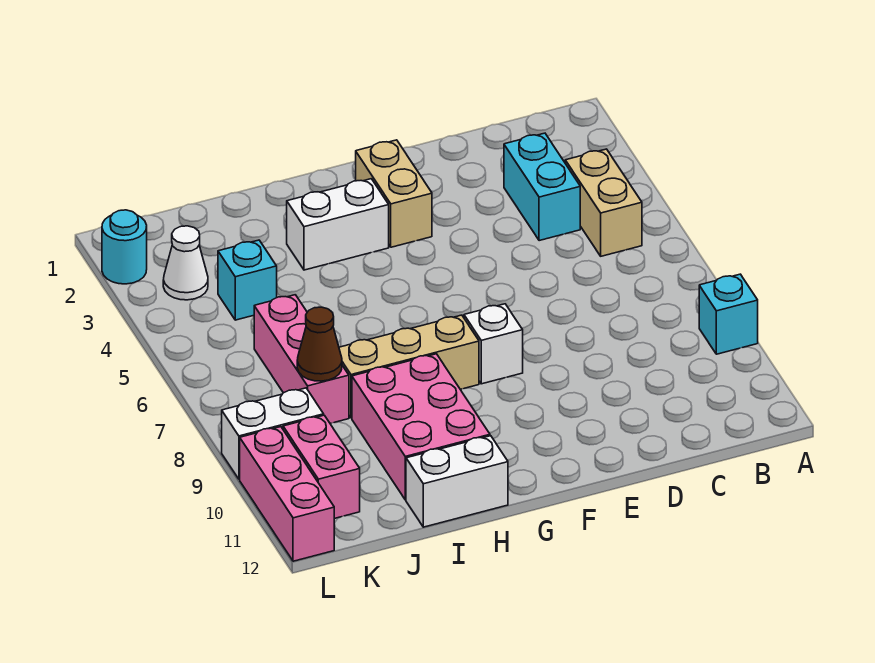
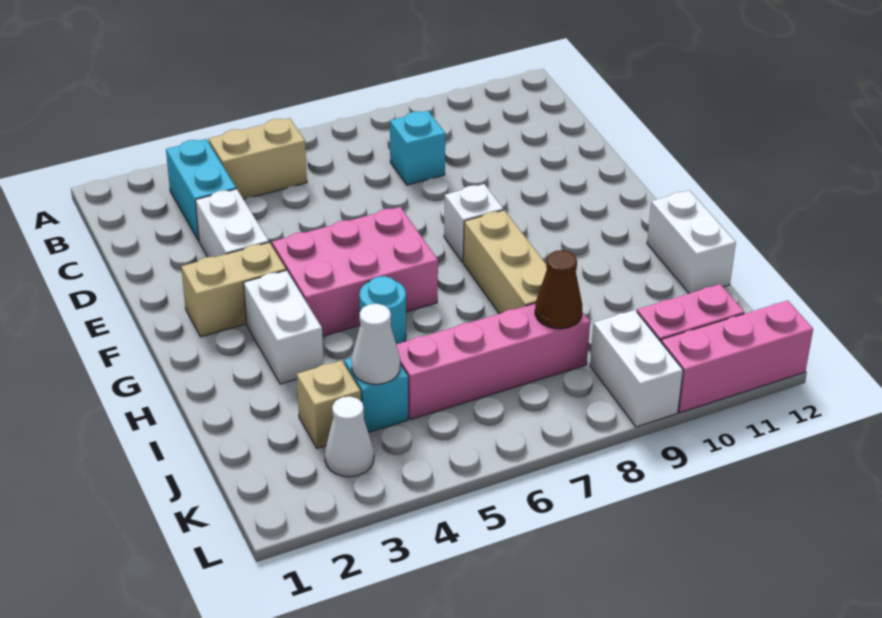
cyan brick A9 level 1 -> cyan brick C8 level 1
cyan brick C3:C4 level 1 -> cyan brick B3:C3 level 1
none -> white brick D3:E3 level 1
pink brick H9:I11 level 1 -> pink brick F4:G6 level 1
none -> tan brick J3 level 1
none -> white cone J4 level 2
pink brick J6:J8 level 1 -> pink brick J5:J8 level 1
cyan round brick L2 level 1 -> cyan round brick H5 level 1

